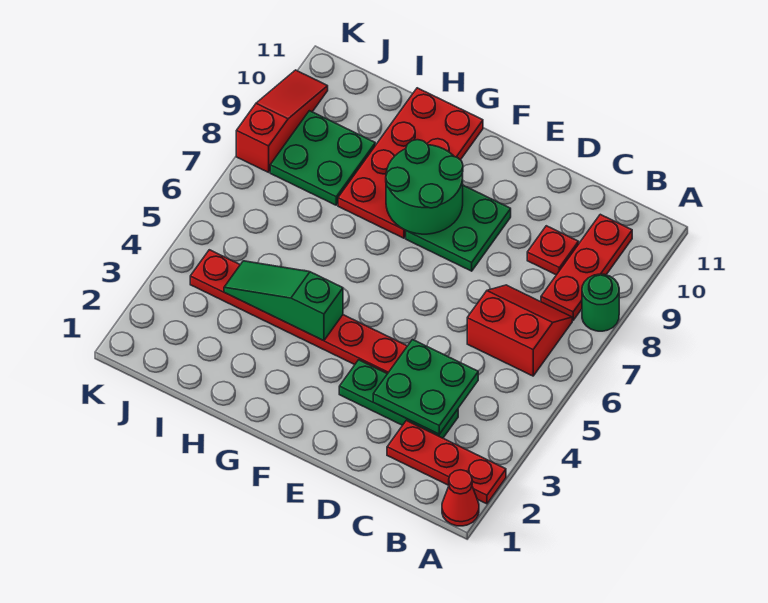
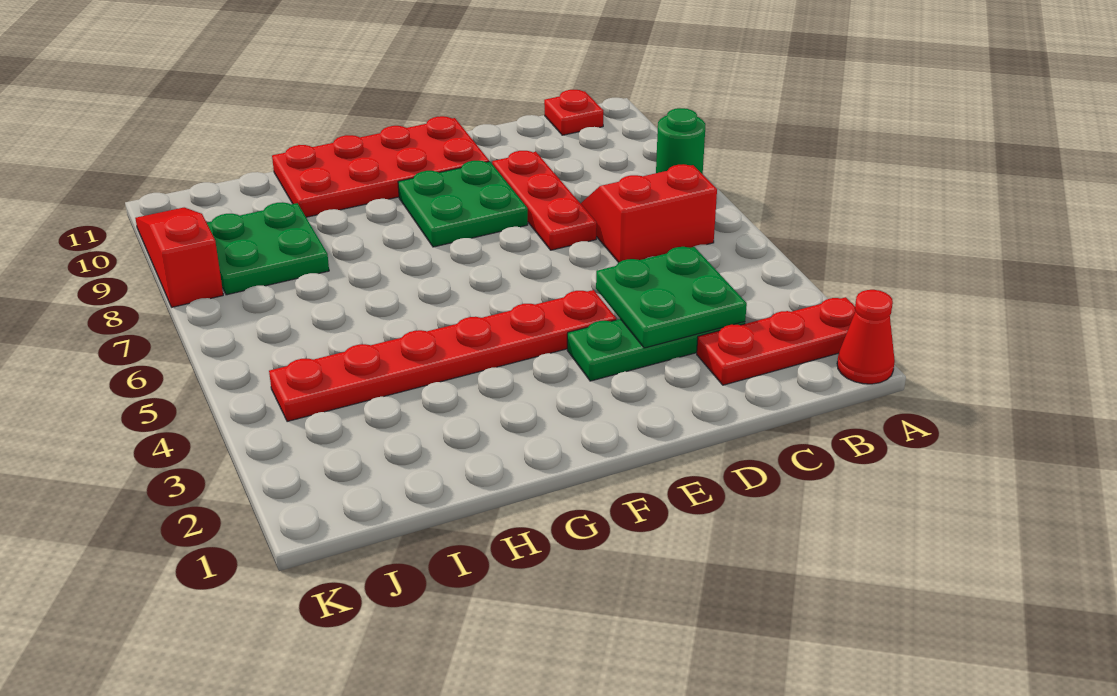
red plate B8:B10 level 1 -> red plate D7:D9 level 1
red plate C9 level 1 -> red plate B11 level 1
green round brick F8:G9 level 2 -> none
green slope G4:I4 level 2 top G -> none
red plate G8:H11 level 1 -> red plate E10:H11 level 1

